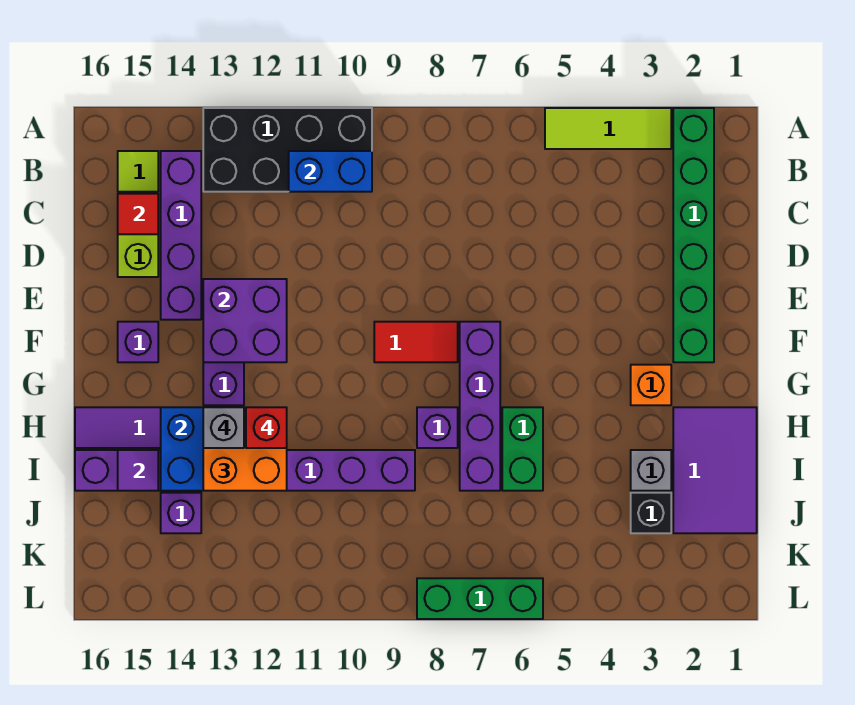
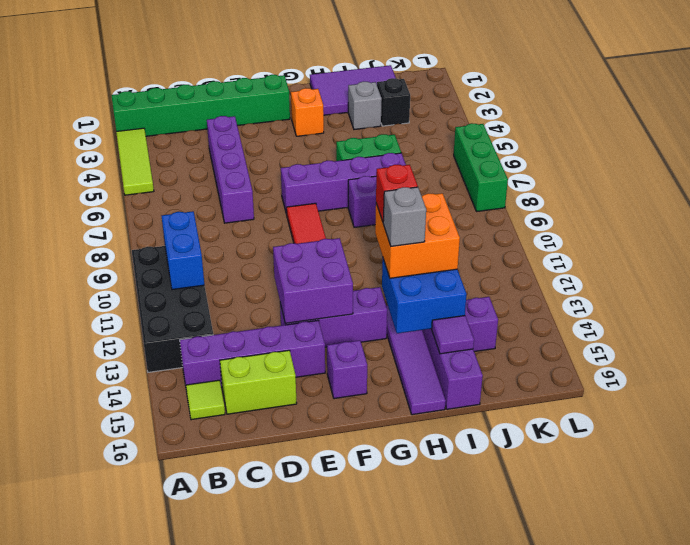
red tile C15 level 2 -> none
none -> purple brick D4:D7 level 1

